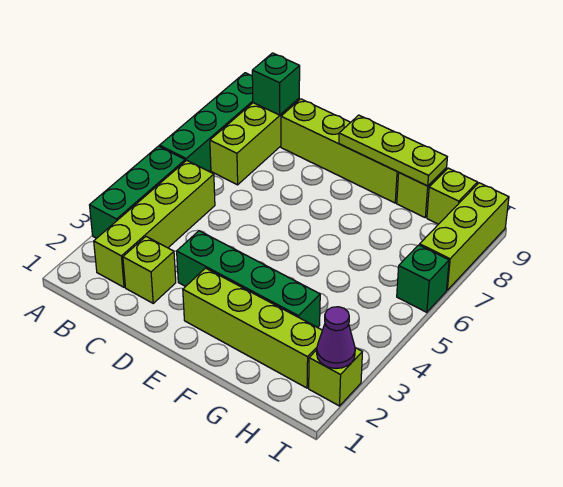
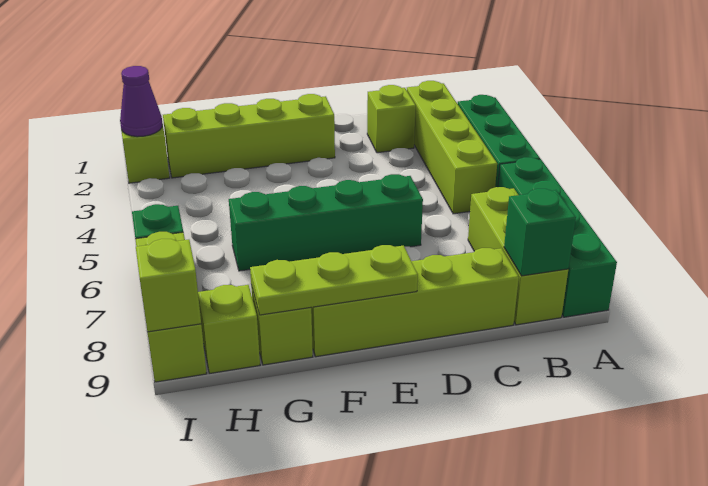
green brick D3:G3 level 1 -> green brick D6:G6 level 1
none -> lime brick I9 level 2

